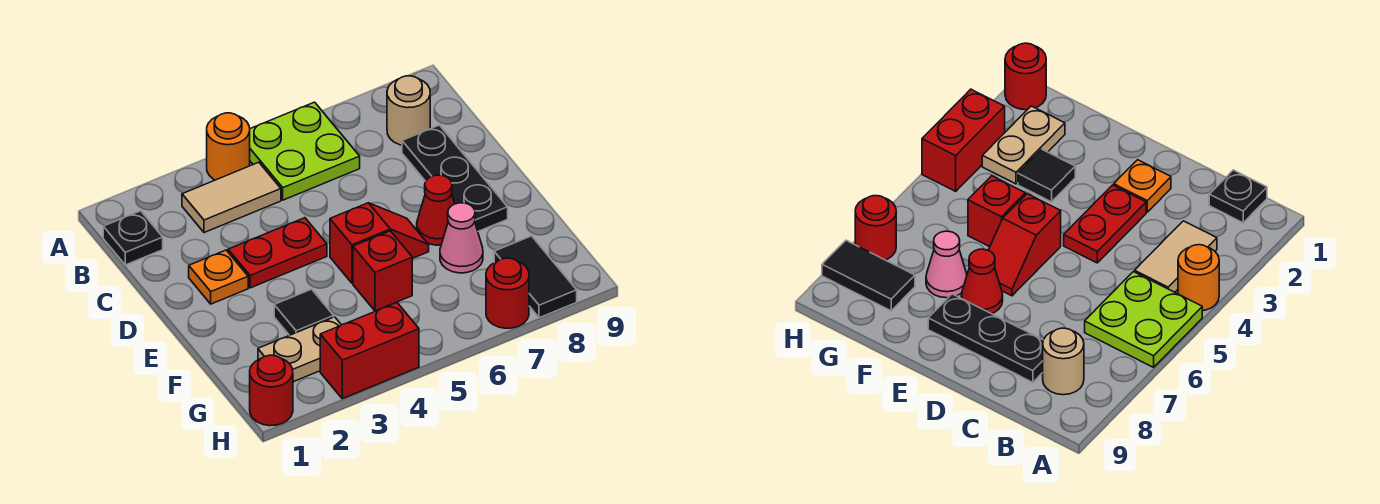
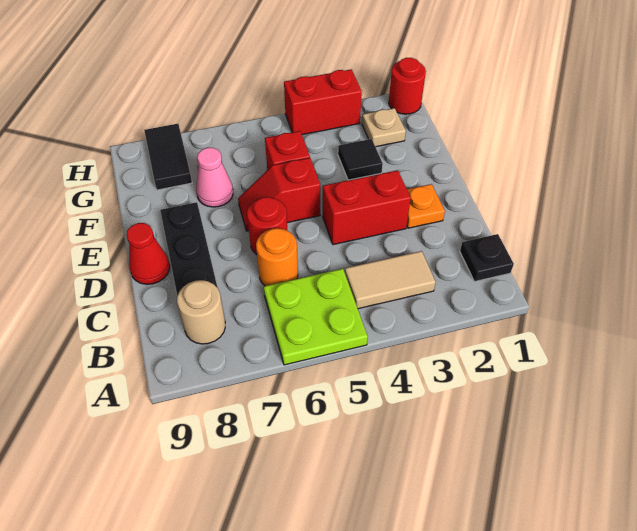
orange round brick A4 level 1 -> orange round brick C6 level 1
red plate D3:D4 level 1 -> red brick D3:D4 level 1
red cone E7 level 1 -> red cone D9 level 1
tan plate G2:G3 level 1 -> tan plate G2 level 1
red round brick H7 level 1 -> red round brick D6 level 1

